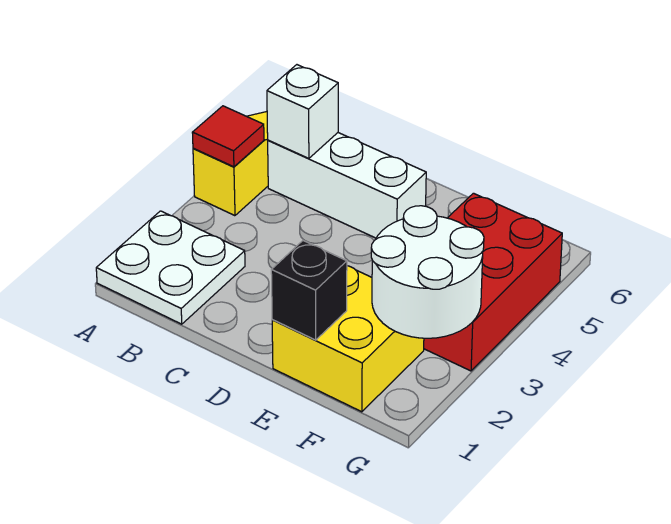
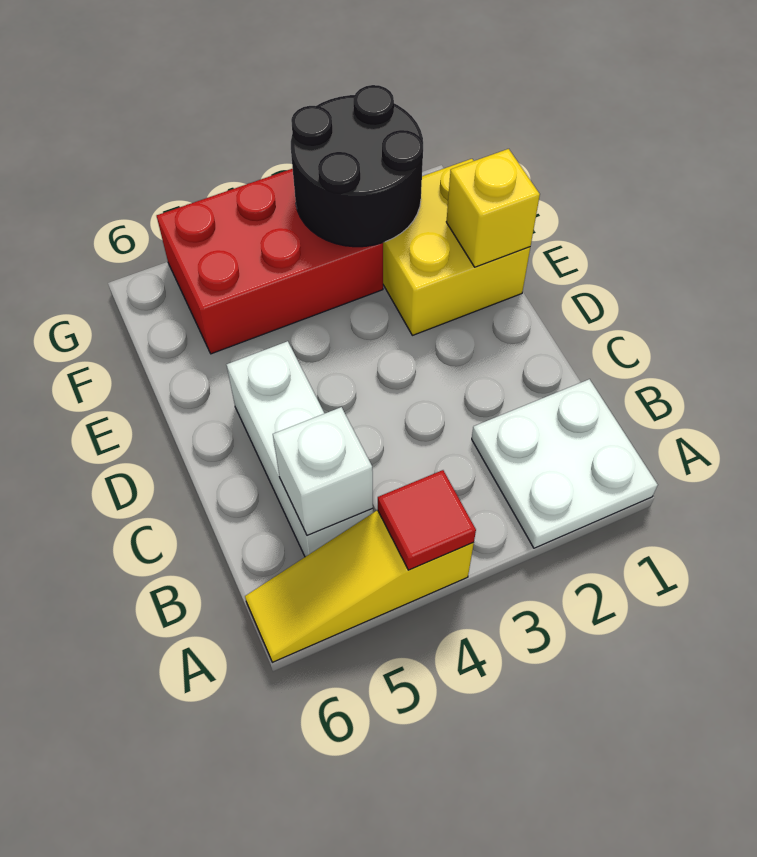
black brick E1 level 2 -> yellow brick E1 level 2
white round brick F2:G3 level 2 -> black round brick F2:G3 level 2

